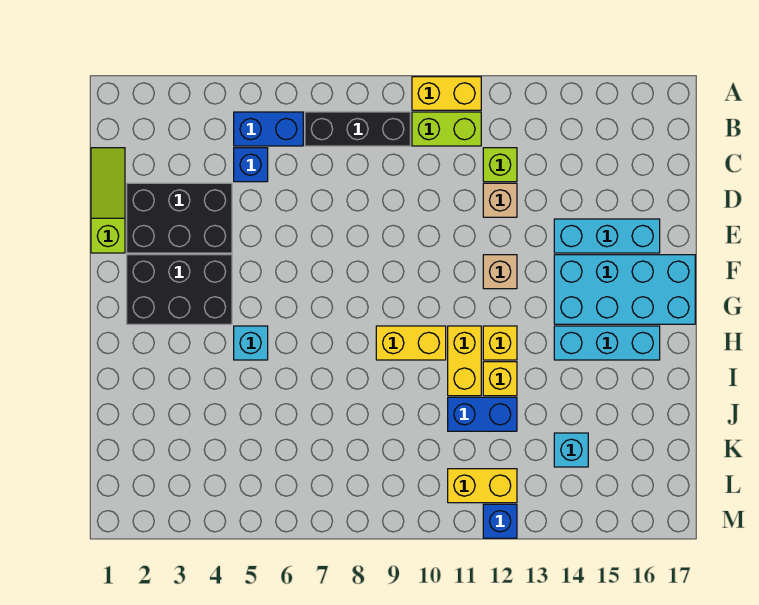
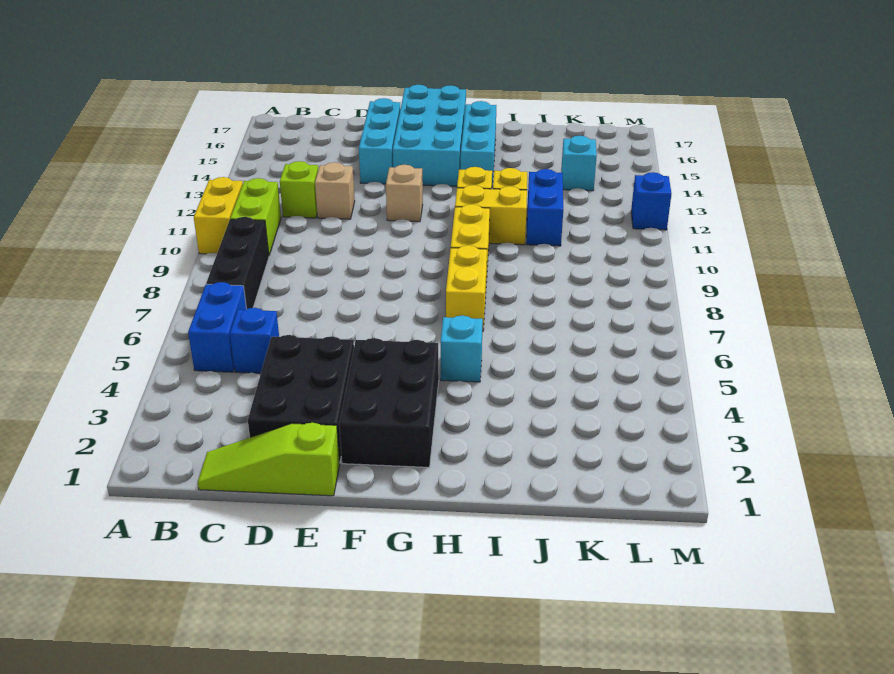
yellow brick L11:L12 level 1 -> yellow brick H7:H8 level 1

